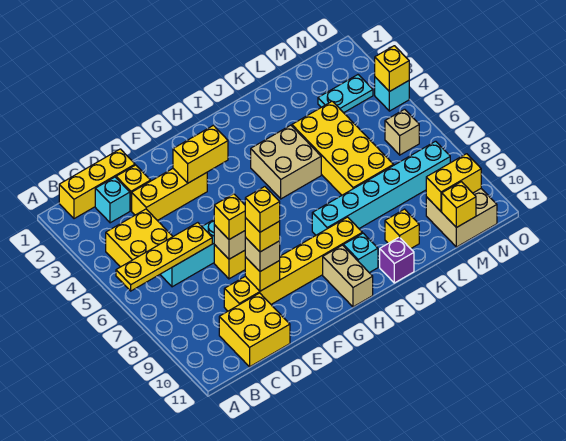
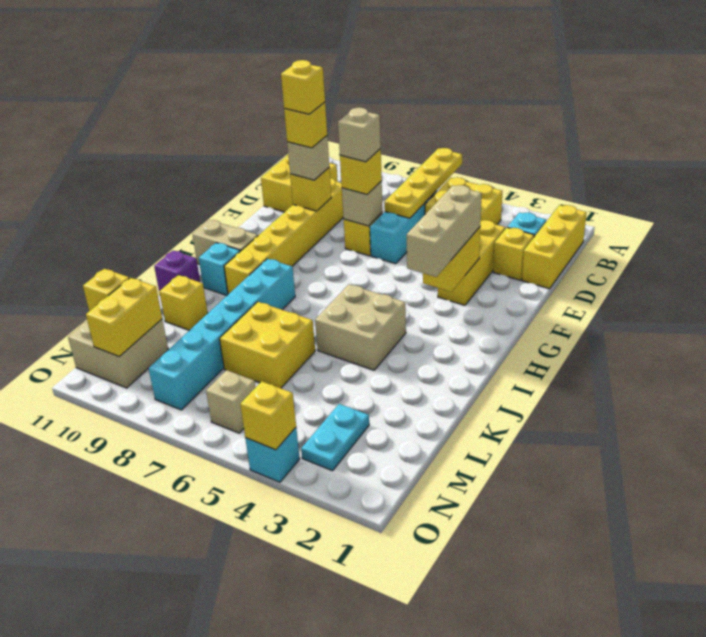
none -> tan brick E7 level 4
none -> tan brick F3:H3 level 3
yellow brick K4:L7 level 1 -> yellow brick K6:L7 level 1

